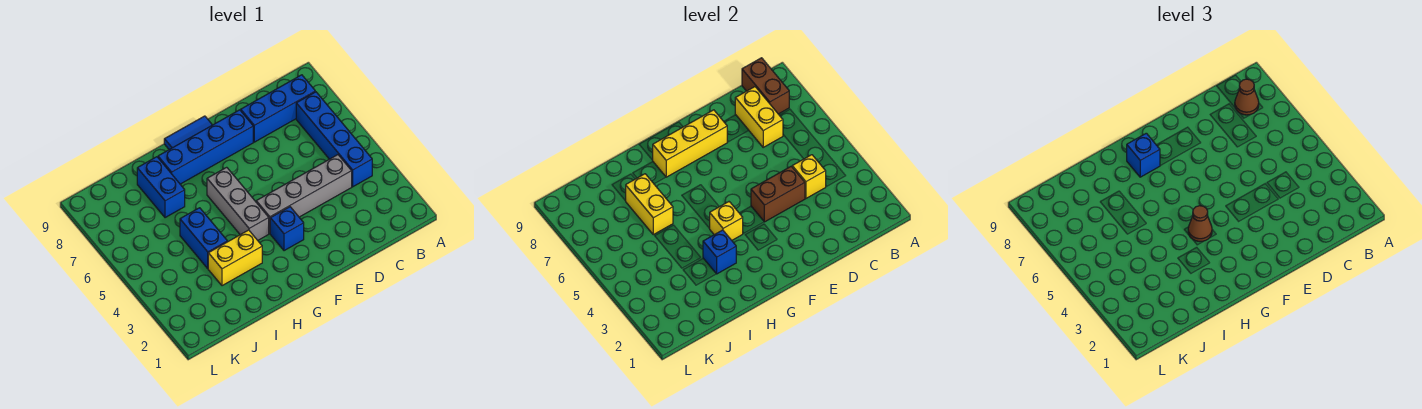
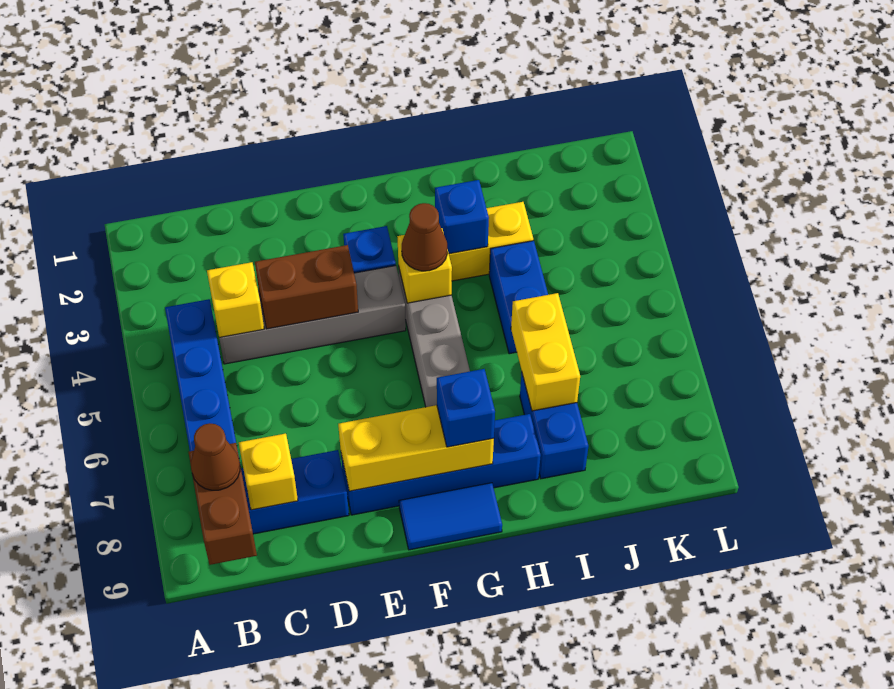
yellow brick C7:C8 level 2 -> yellow brick C8 level 2

